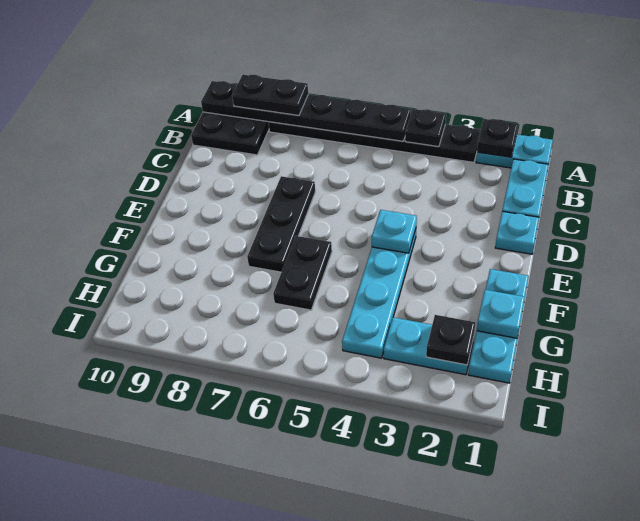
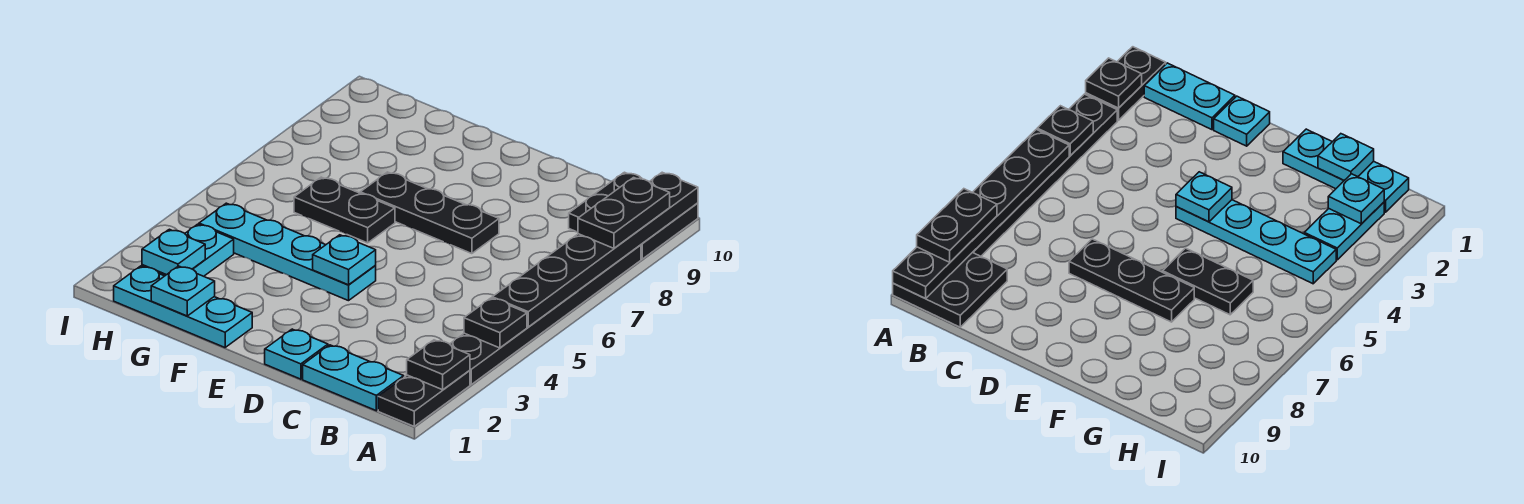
cyan plate A1:A2 level 1 -> black plate A1:A2 level 1
black plate H2 level 2 -> cyan plate H2 level 2

